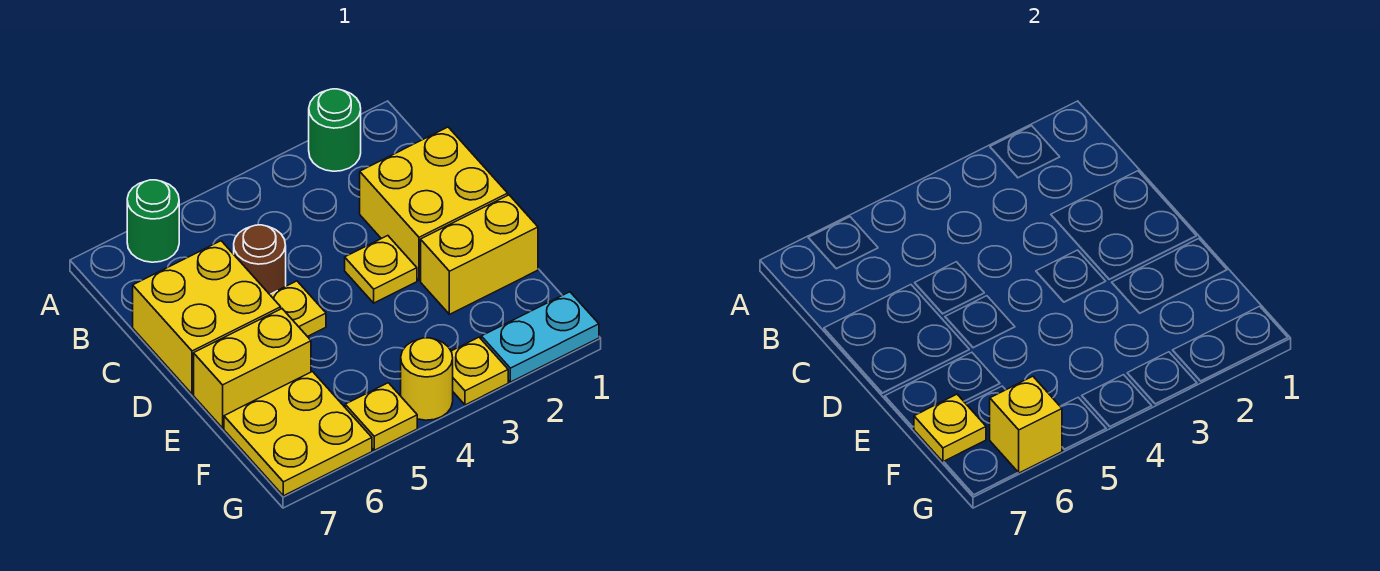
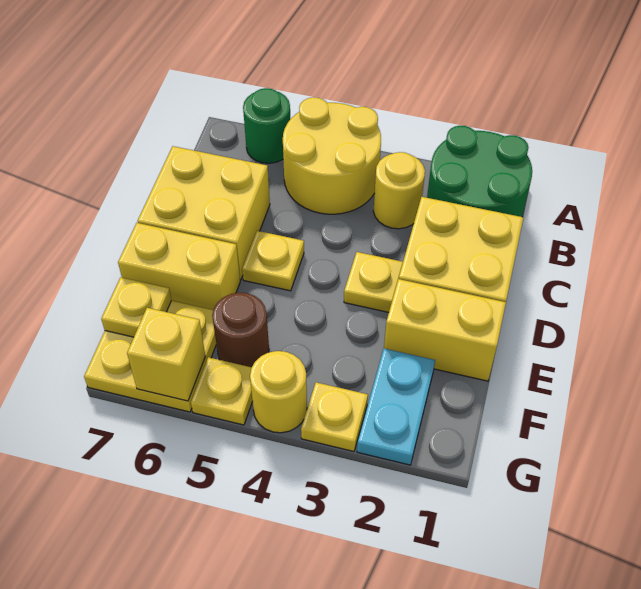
green round brick A2 level 1 -> green round brick A1:B2 level 1
none -> yellow round brick A4:B5 level 1
none -> yellow round brick B3 level 1
brown round brick C5 level 1 -> brown round brick F5 level 1
cyan plate G1:G2 level 1 -> cyan plate F2:G2 level 1

